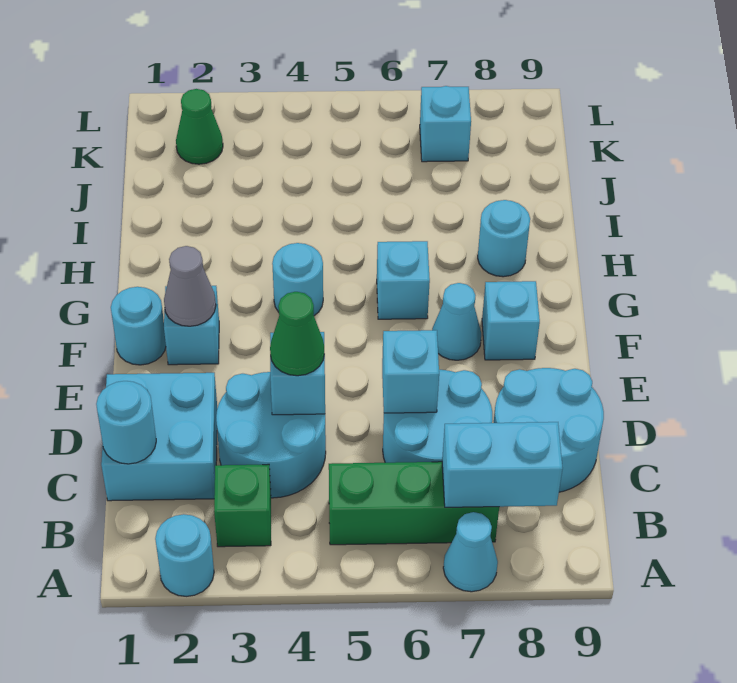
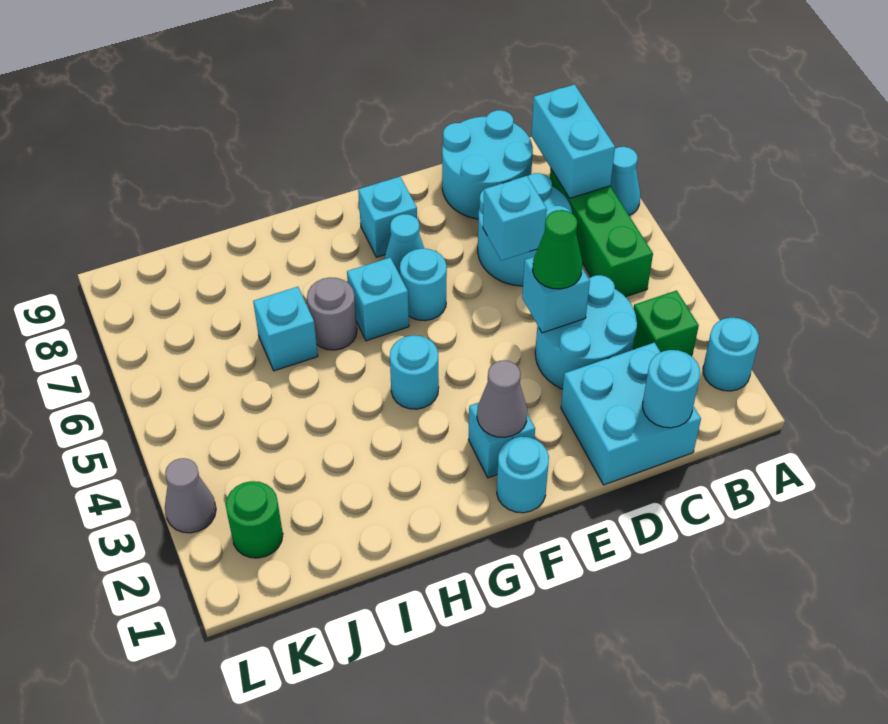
none -> grey round brick H6 level 1
cyan round brick H8 level 1 -> cyan round brick F6 level 1
green cone K2 level 1 -> green round brick K2 level 1
cyan brick K7 level 1 -> cyan brick I6 level 1
none -> grey cone L3 level 1

